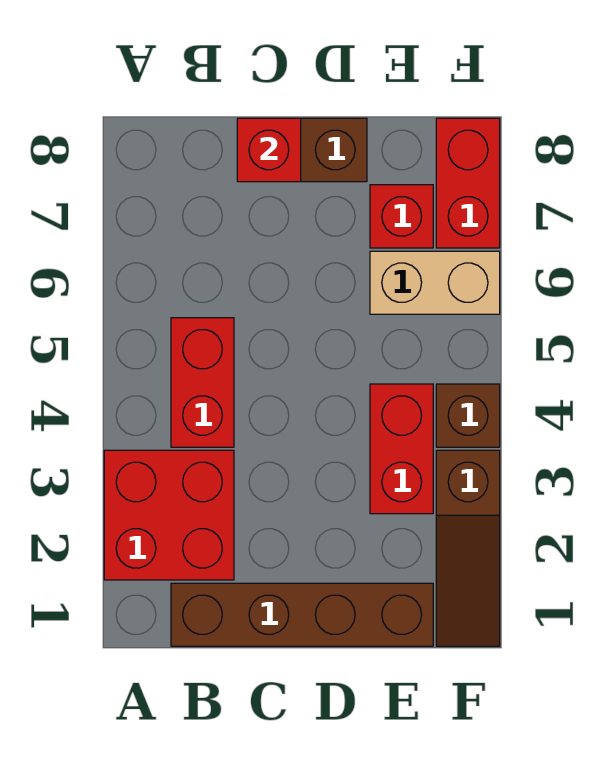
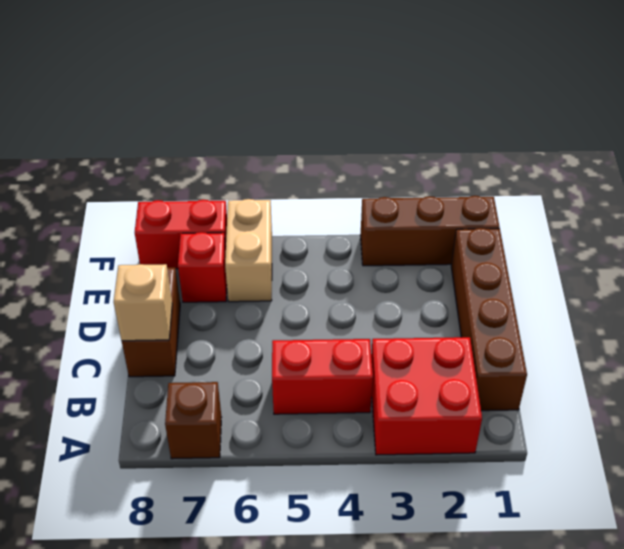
red brick C8 level 2 -> tan brick C8 level 2
red brick E3:E4 level 1 -> none
brown slope F1:F3 level 1 top 3 -> brown brick F1:F3 level 1
brown brick F4 level 1 -> brown brick A7 level 1

